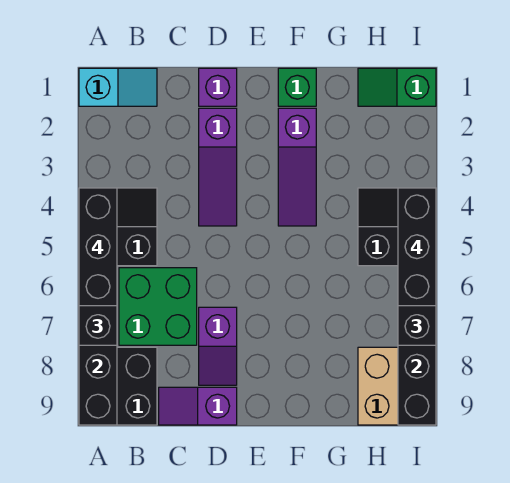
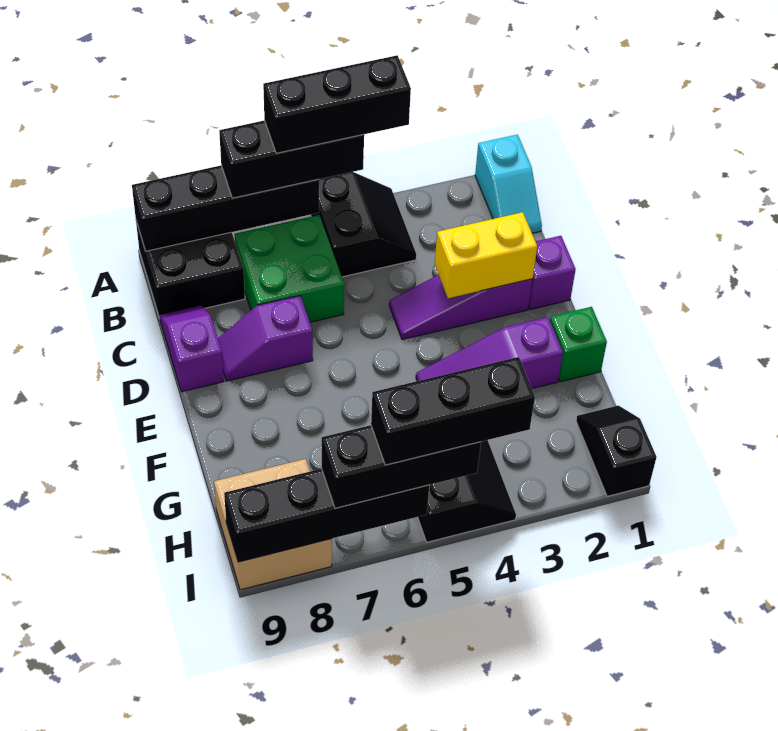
none -> yellow brick D2:D3 level 2
green slope H1:I1 level 1 top I -> black slope H1:I1 level 1 top I

